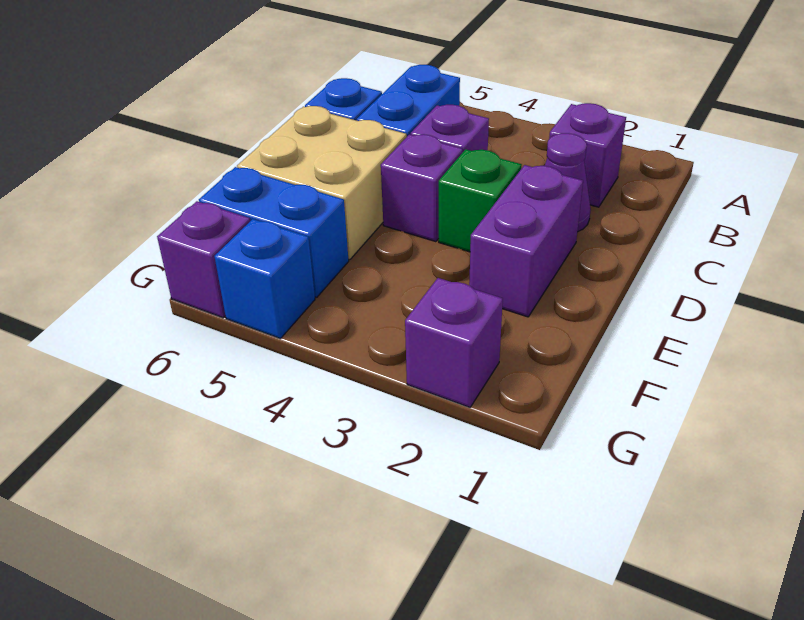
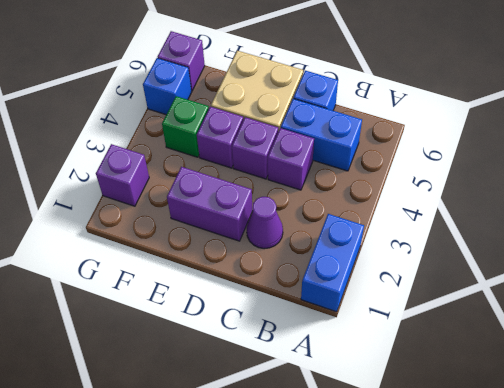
purple brick B2 level 1 -> purple brick E4 level 1
green brick D3 level 1 -> green brick F4 level 1
blue brick F5:F6 level 1 -> blue brick A1:A2 level 1

